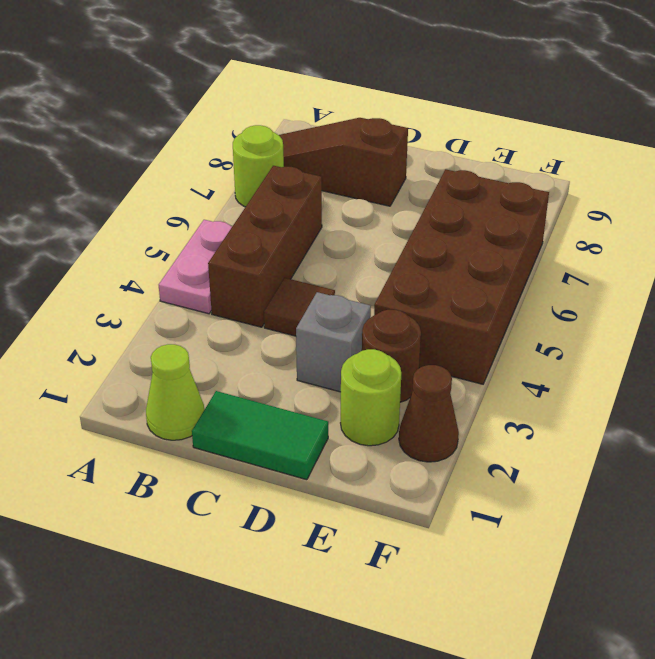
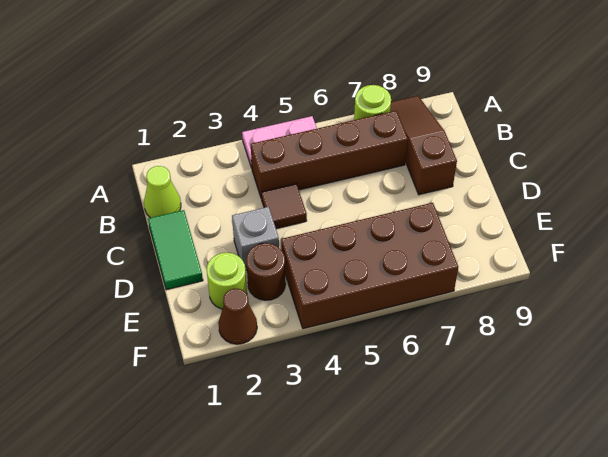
brown brick B4:B6 level 1 -> brown brick B4:B7 level 1

